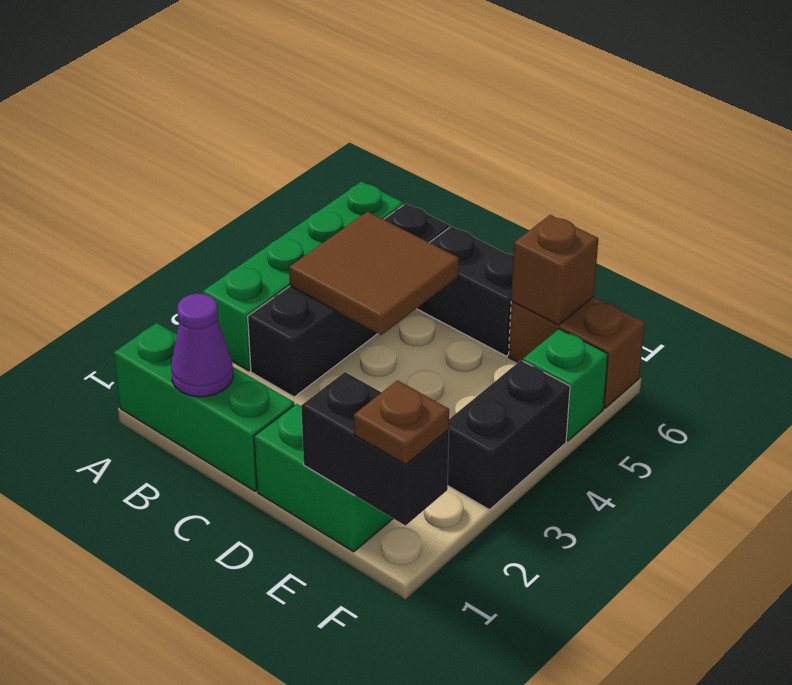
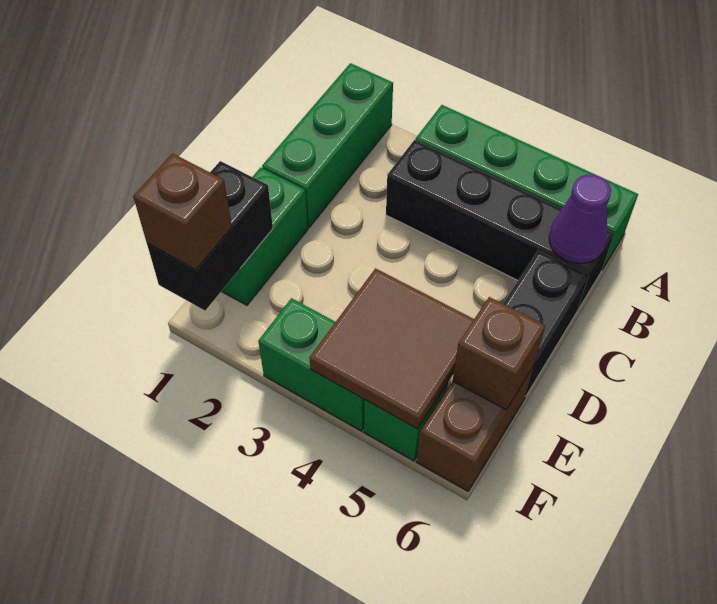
purple cone B1 level 2 -> purple cone B6 level 2
brown tile B4:C5 level 2 -> brown tile E4:F5 level 2
brown plate F1 level 3 -> brown brick F1 level 3
black brick F3:F4 level 1 -> green brick F3:F4 level 1

